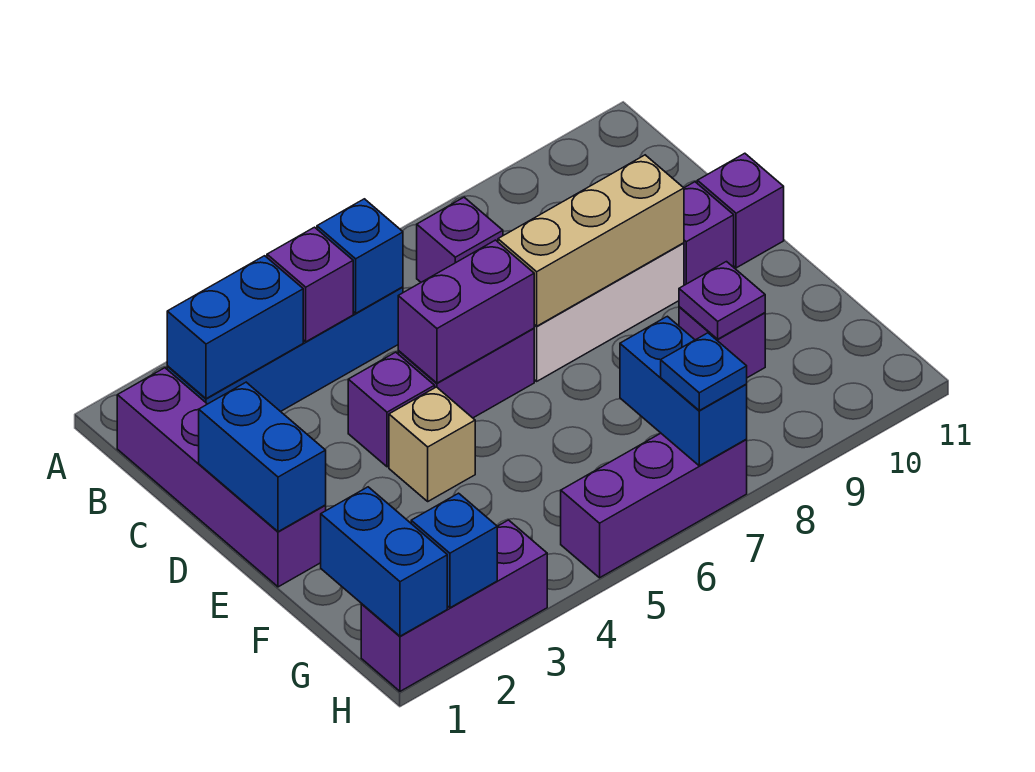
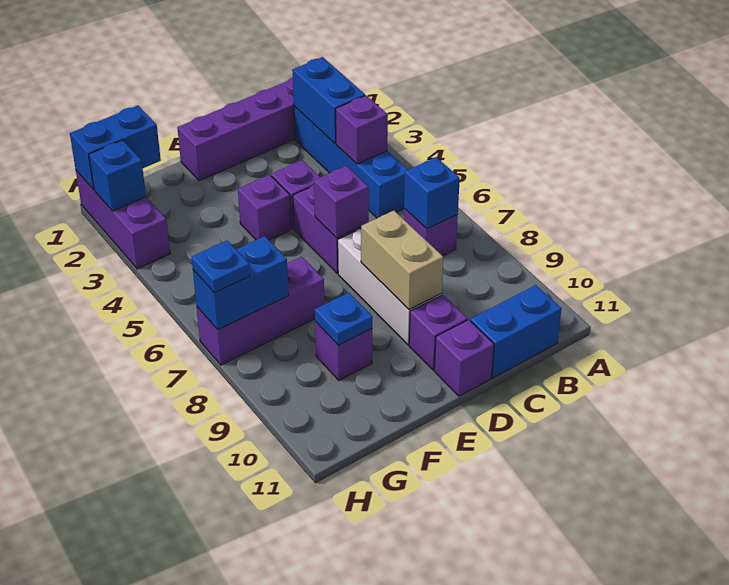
blue brick B5 level 2 -> blue brick B7 level 2
blue brick D1:E1 level 2 -> blue brick B11:C11 level 1
purple brick D5:D6 level 2 -> purple brick D6 level 2
tan brick D7:D9 level 2 -> tan brick D8:D9 level 2
tan brick E4 level 1 -> purple brick E4 level 1
purple plate F9 level 2 -> blue plate F9 level 2
purple brick H5:H7 level 1 -> purple brick F7:H7 level 1

